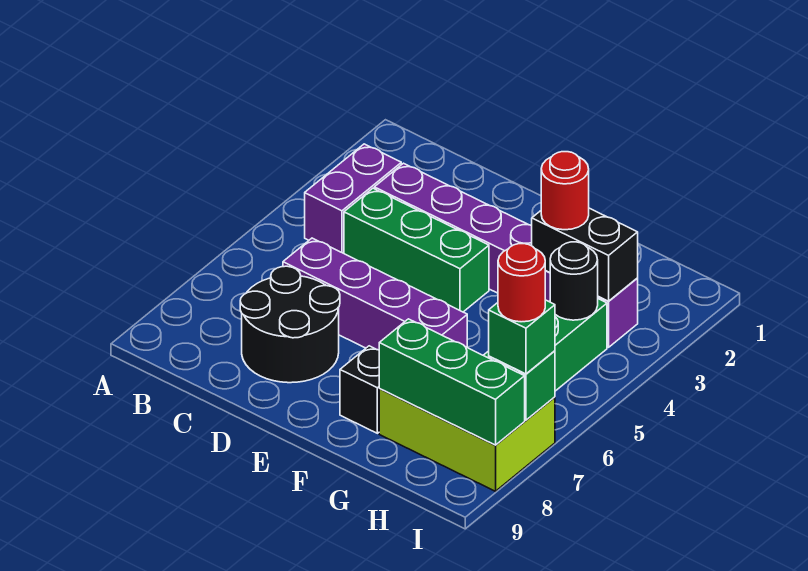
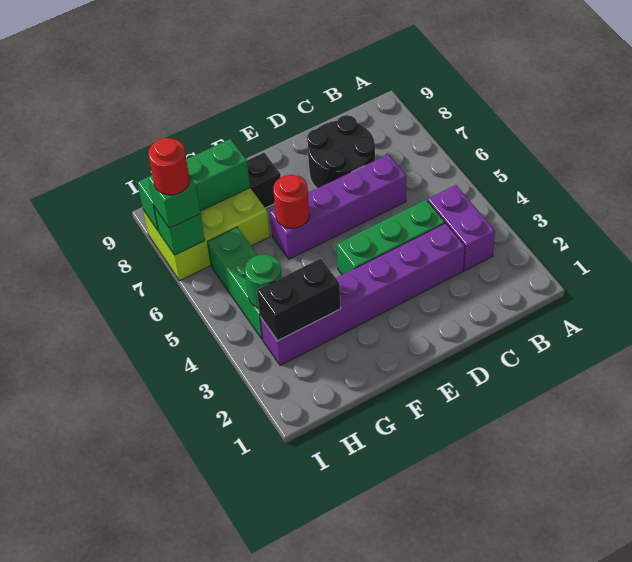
red round brick G3 level 3 -> red round brick F6 level 2
black round brick H4 level 2 -> green round brick H4 level 2

